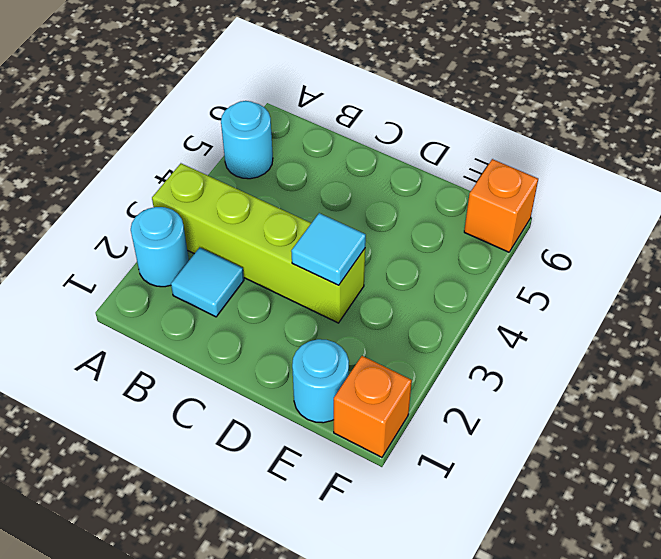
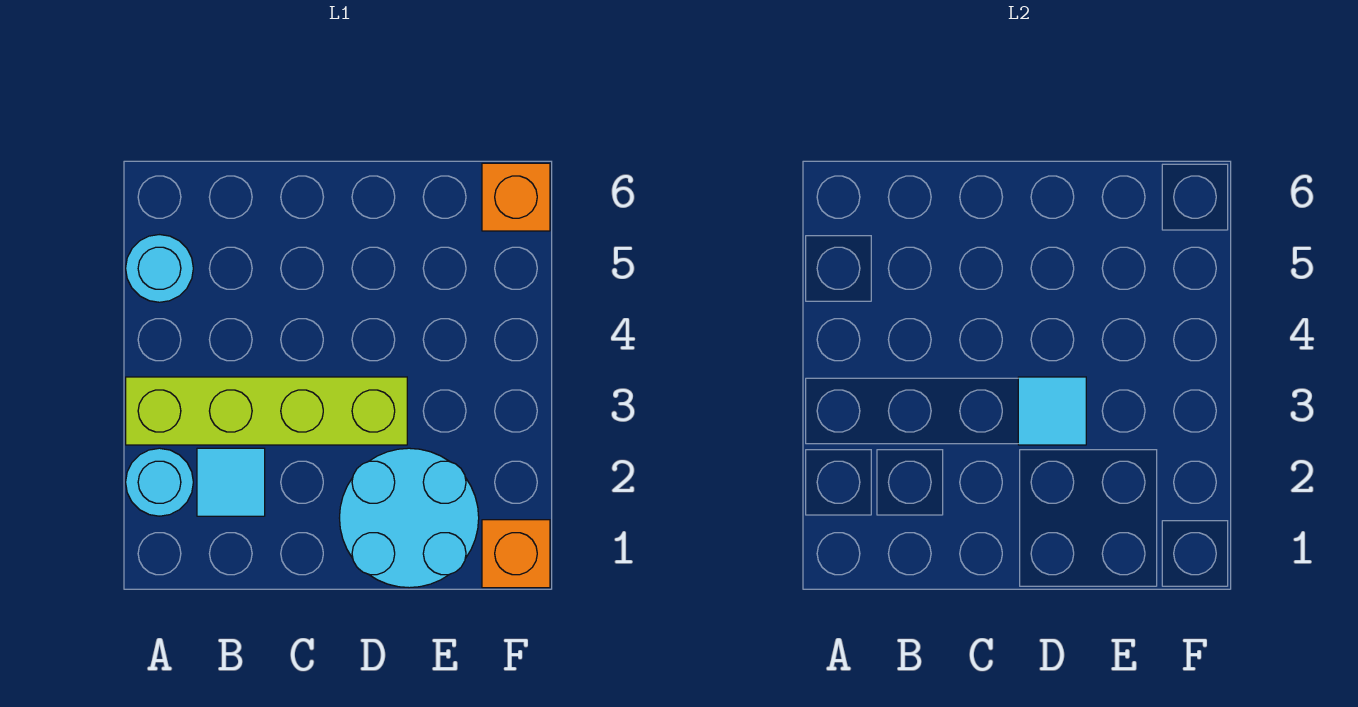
cyan round brick E1 level 1 -> cyan round brick D1:E2 level 1

